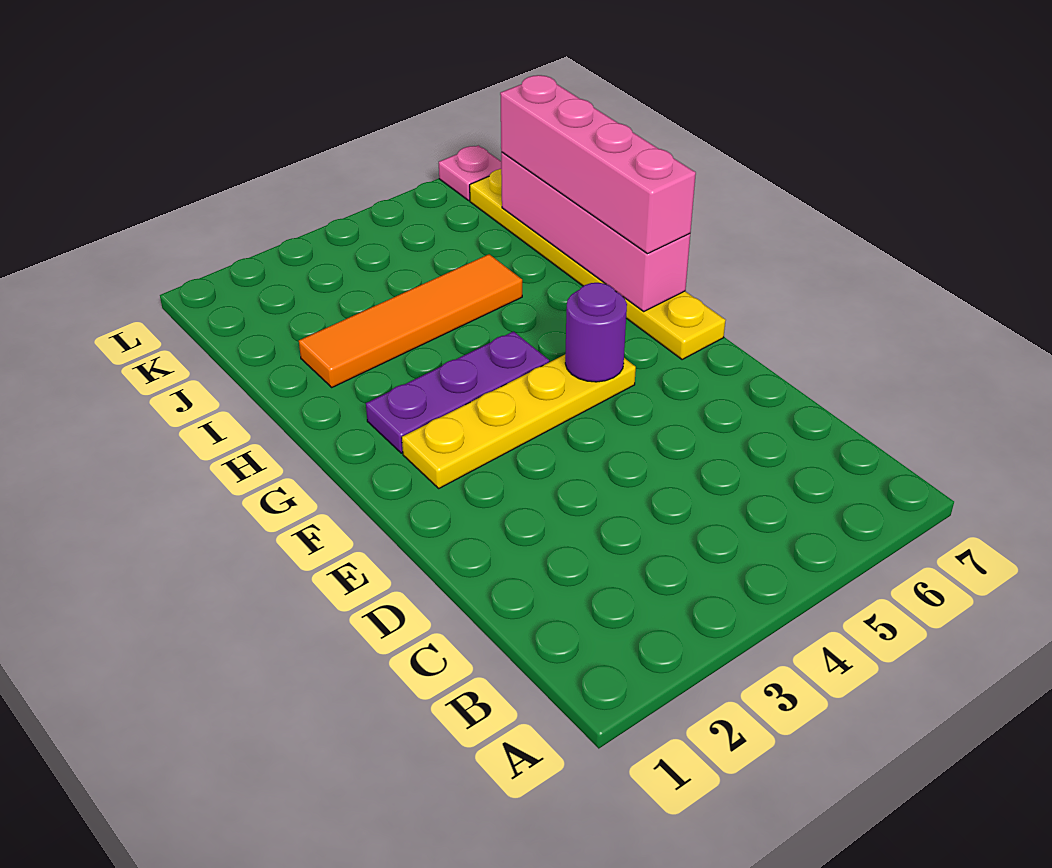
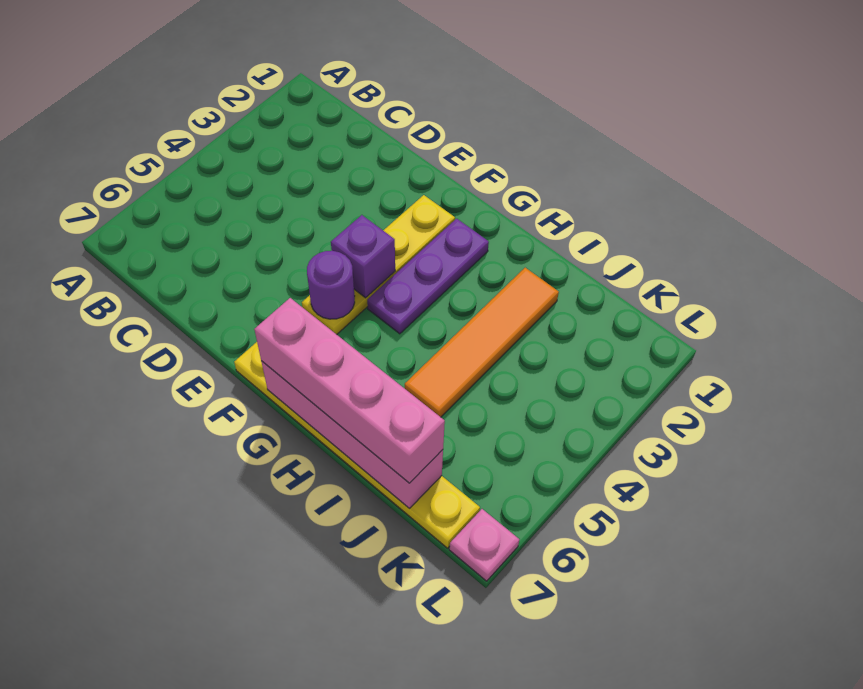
none -> purple brick F4 level 2

